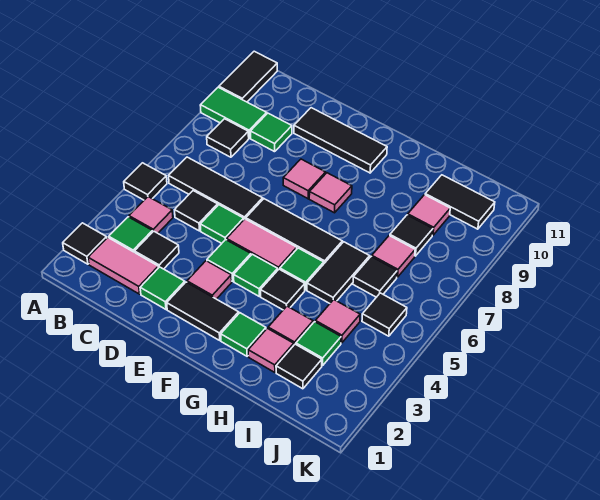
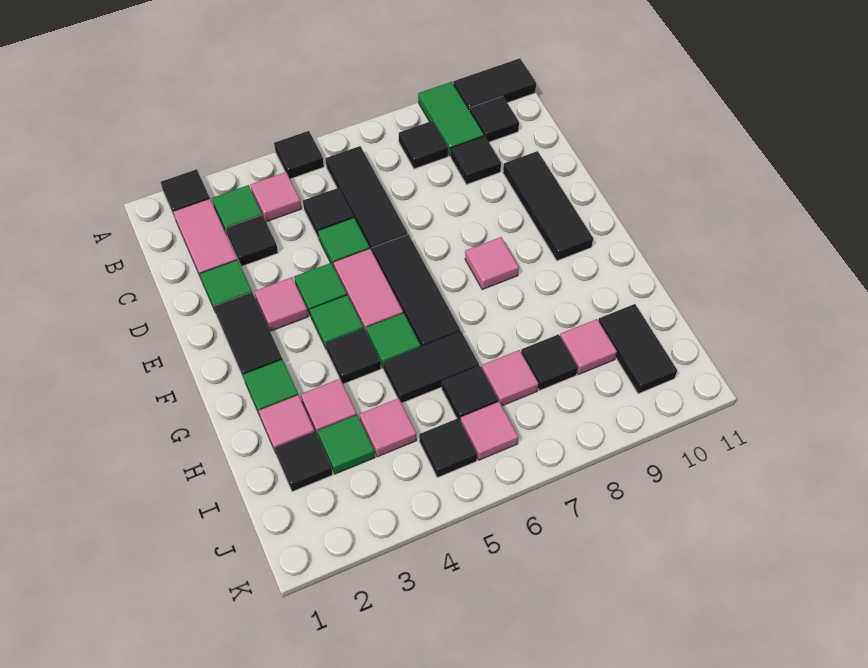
none -> black tile B10 level 1
green tile C9 level 1 -> black tile C9 level 1
pink tile E8 level 1 -> pink tile J6 level 1

